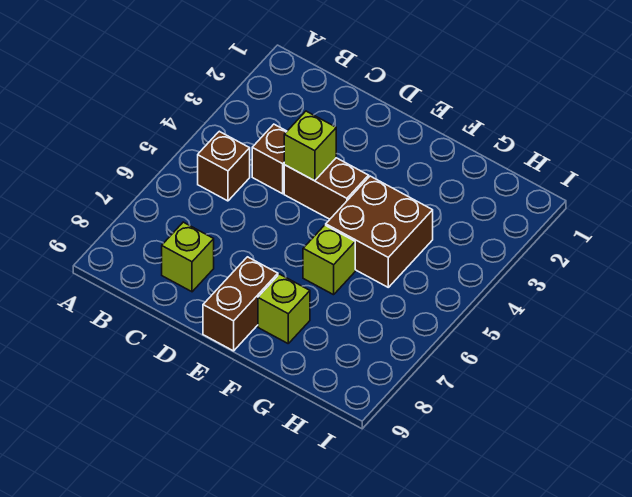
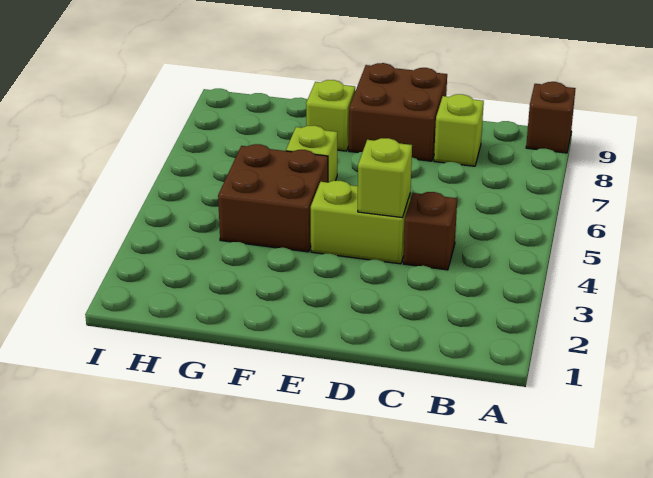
brown brick B5 level 1 -> brown brick A9 level 1
brown brick D4:E4 level 1 -> lime brick D4:E4 level 1
brown brick E8:E9 level 1 -> brown brick D8:E9 level 1

